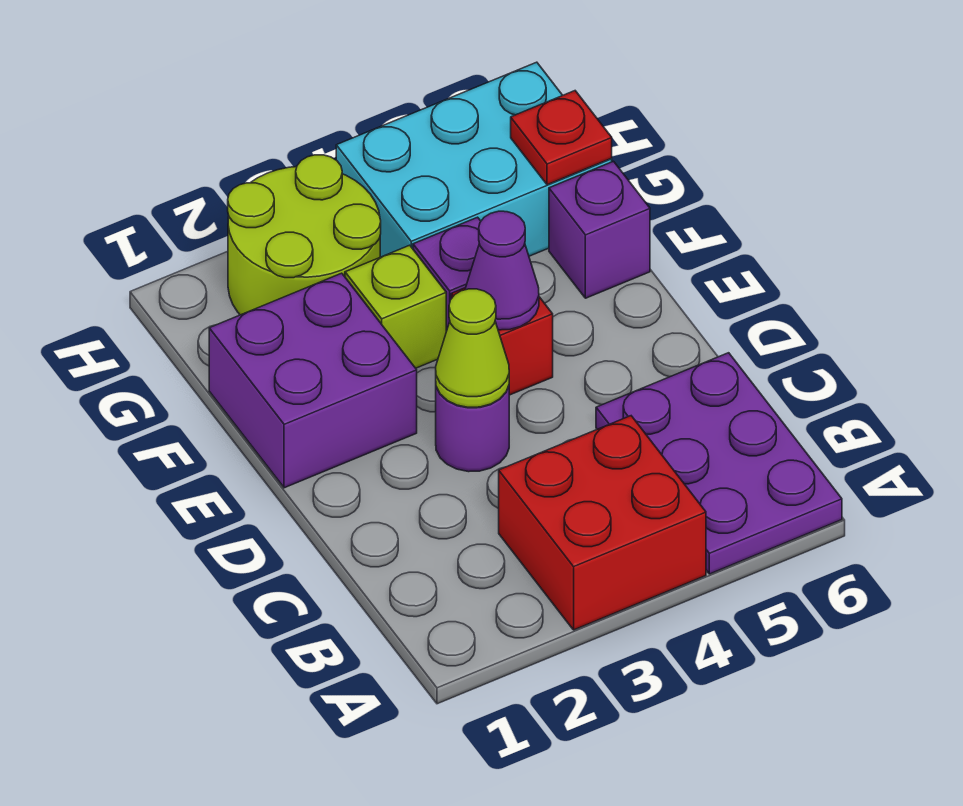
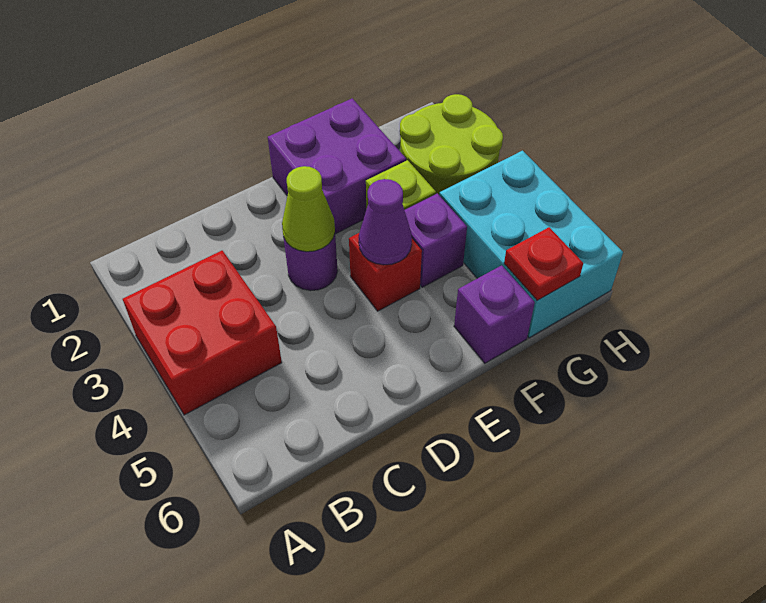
purple plate A5:C6 level 1 -> none

